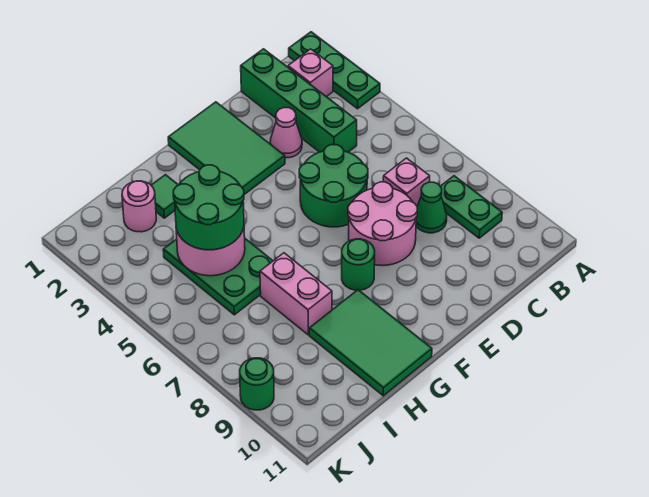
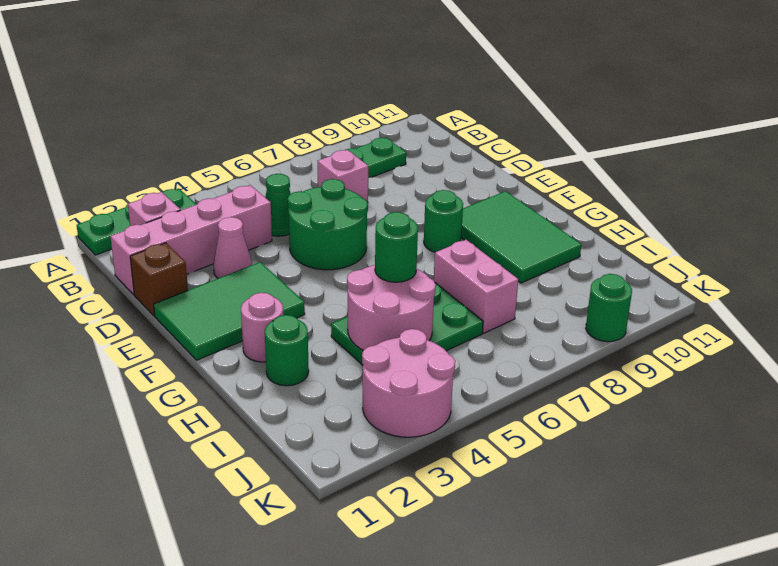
green brick C1:C4 level 1 -> pink brick C1:C4 level 1
green cone C8 level 1 -> green cone C5 level 1
none -> brown brick D1 level 1
pink round brick D7:E8 level 1 -> pink round brick J3:K4 level 1
green tile G9:H11 level 1 -> green tile F9:H10 level 1
green tile H2 level 1 -> green round brick H2 level 1
green round brick H4:I5 level 3 -> green round brick H5 level 3
pink brick H7:H8 level 1 -> pink brick H7:I7 level 1
pink round brick I2 level 1 -> pink round brick G2 level 1

